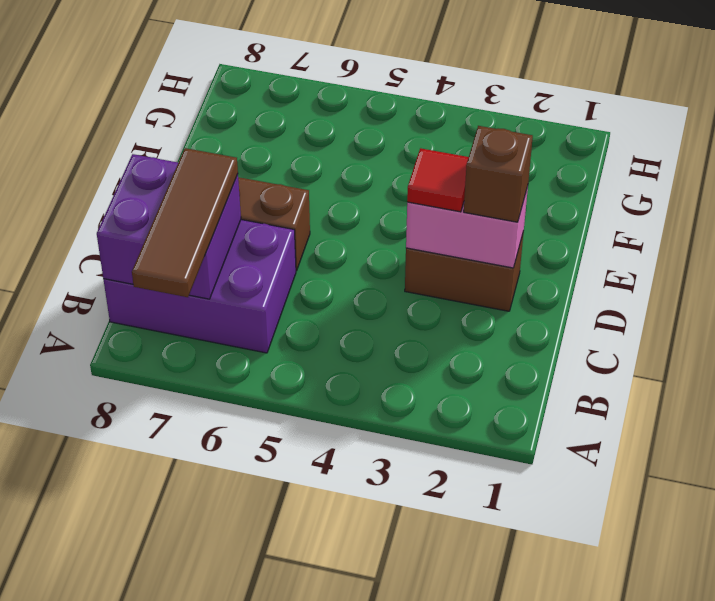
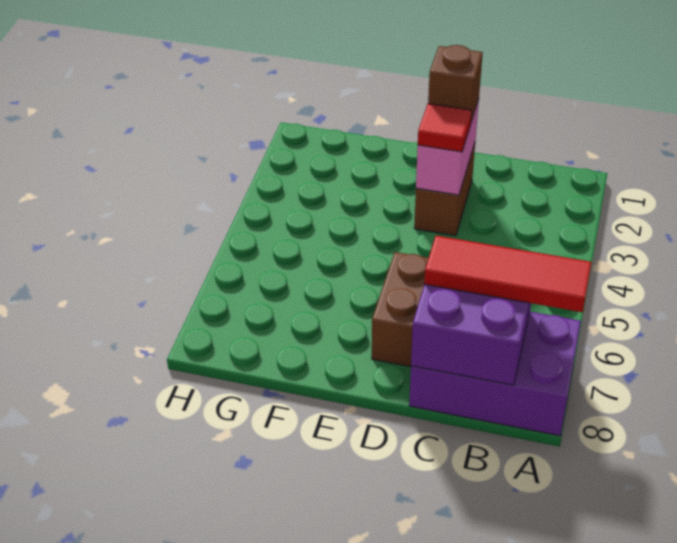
brown tile A7:C7 level 3 -> red tile A7:C7 level 3
purple brick B6:C8 level 1 -> purple brick A7:C8 level 1

